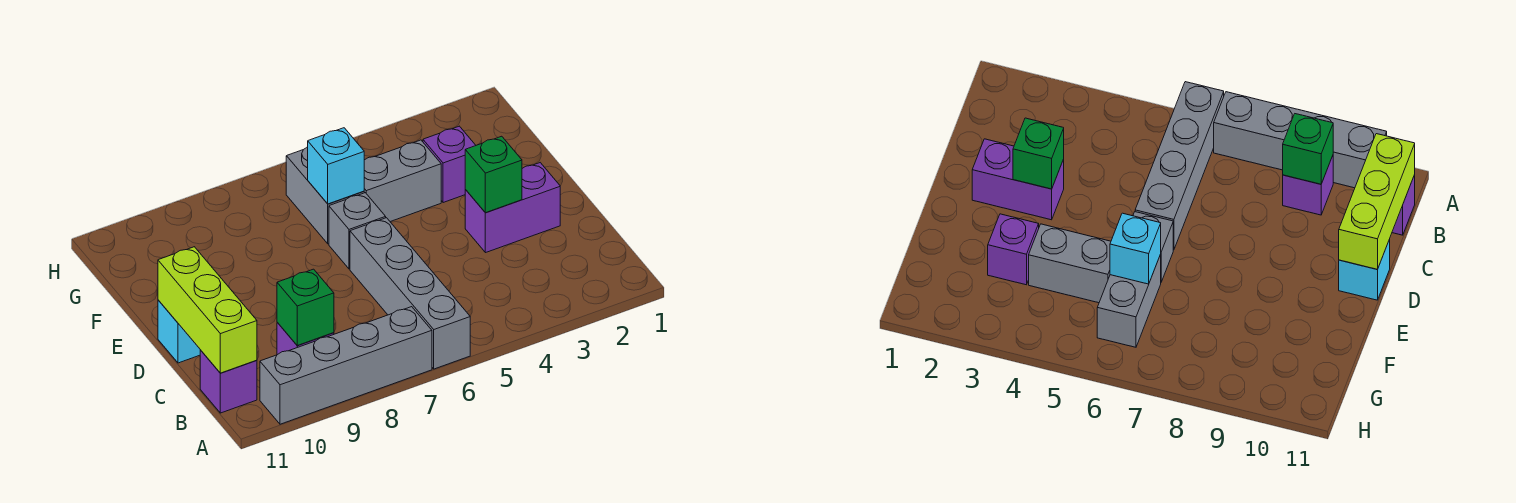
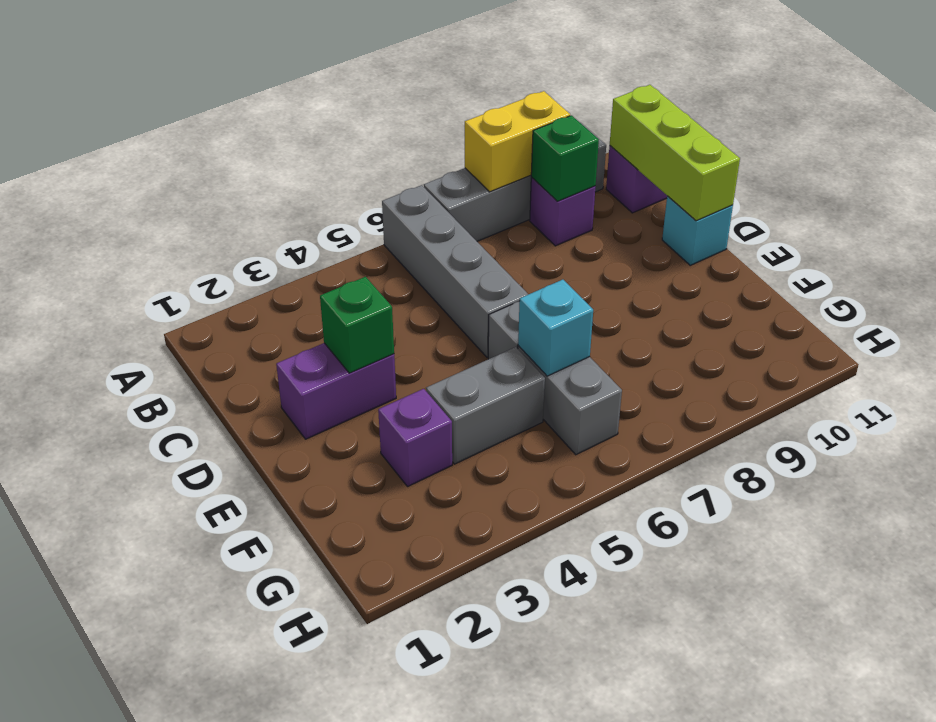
none -> yellow brick A8:A9 level 2

